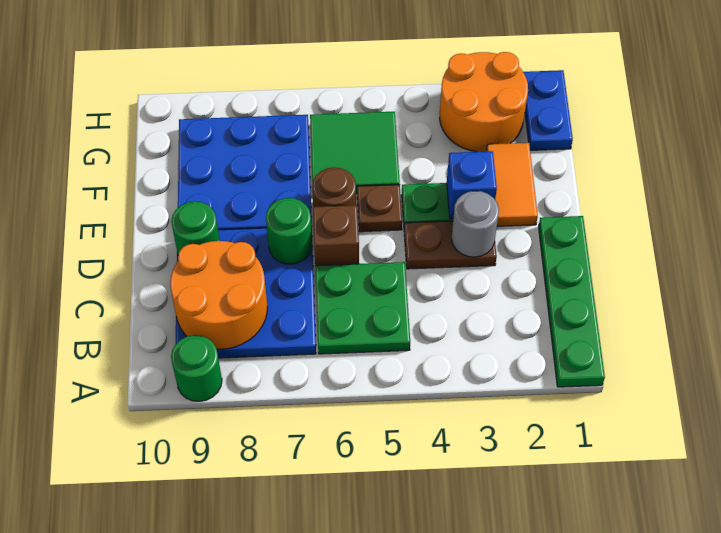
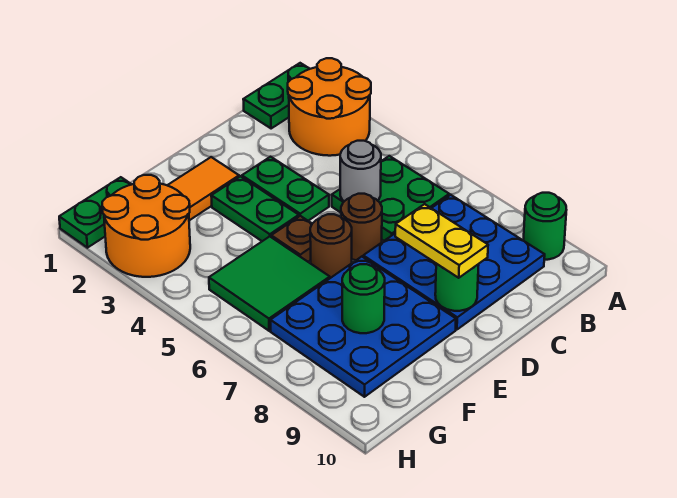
green plate A1:D1 level 1 -> green plate A1:B1 level 1
orange round brick B8:C9 level 2 -> orange round brick A2:B3 level 1
brown plate D3:D4 level 1 -> green plate D3:D4 level 1
grey round brick D3 level 2 -> grey round brick C5 level 2
brown brick D6 level 1 -> brown round brick D6 level 1
green round brick D7 level 2 -> green round brick F8 level 2
none -> yellow plate D8:D9 level 3
blue brick E3 level 2 -> none
blue plate G1:H1 level 1 -> green plate G1:H1 level 1

